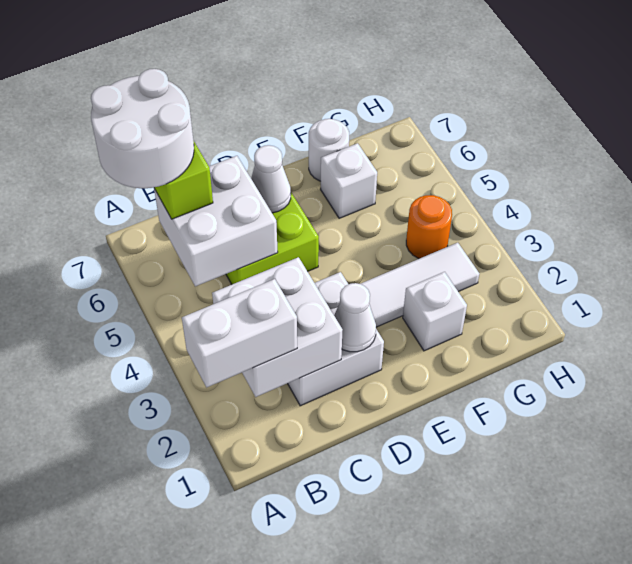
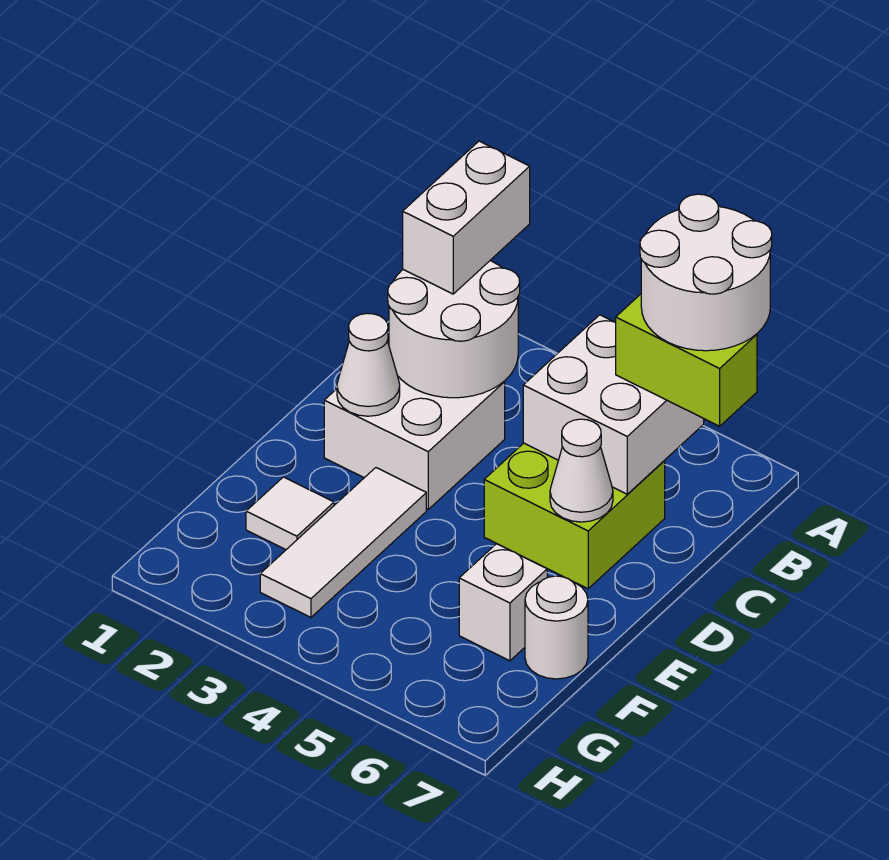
white brick B2:C3 level 2 -> white round brick B2:C3 level 2
white brick F2 level 1 -> white tile F2 level 1
orange round brick G4 level 1 -> none

